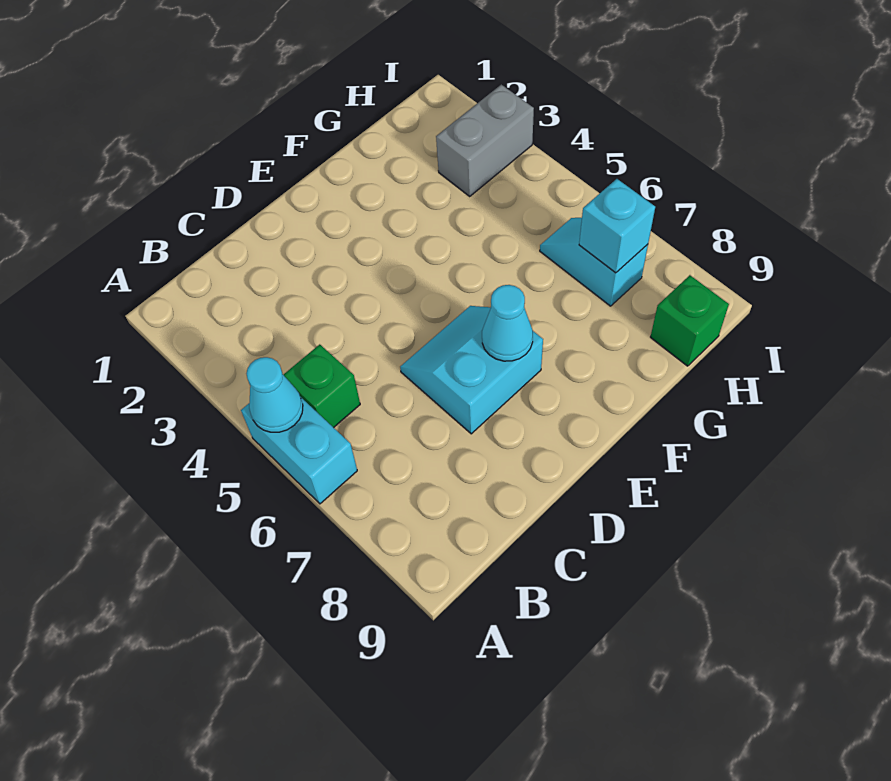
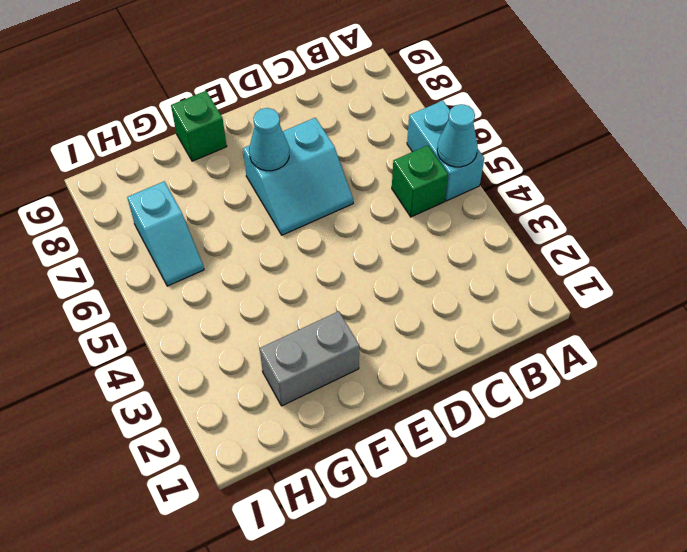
grey brick H3:I3 level 1 -> grey brick F2:G2 level 1
cyan brick H7 level 2 -> none
green brick H9 level 1 -> green brick F9 level 1

